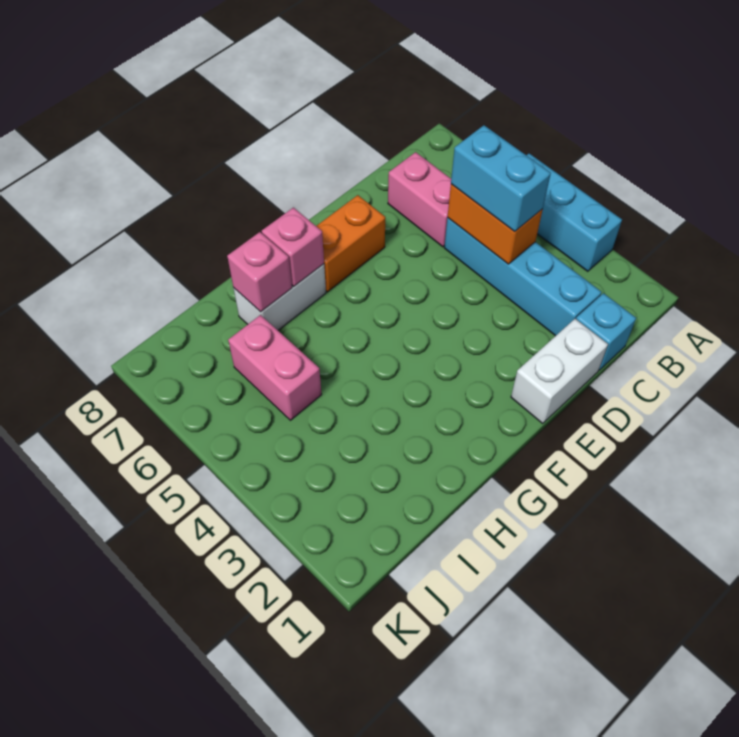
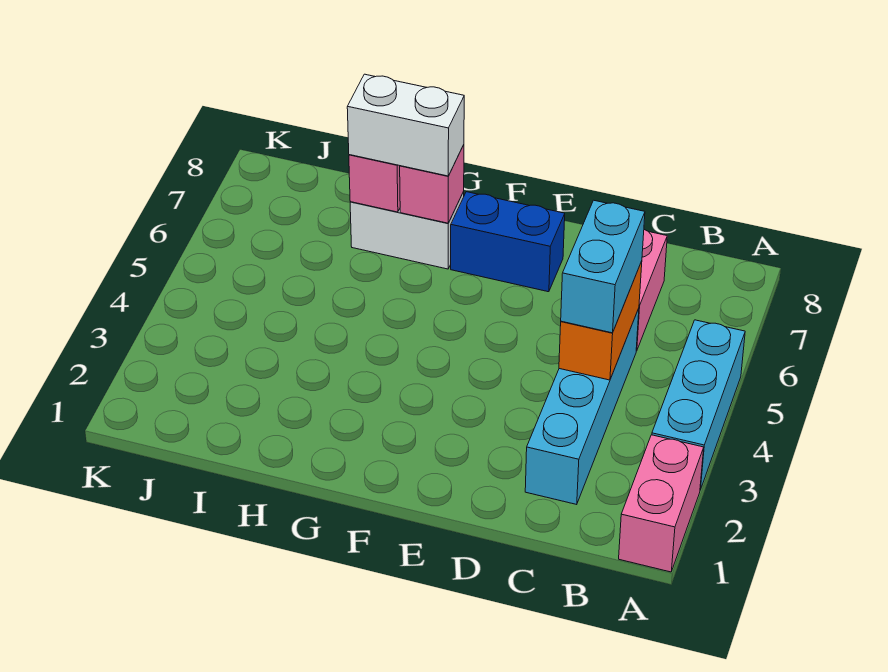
cyan brick C1 level 1 -> none
white brick D1:E1 level 1 -> white brick G7:H7 level 3
orange brick E7:F7 level 1 -> blue brick E7:F7 level 1
pink brick I5:I6 level 1 -> pink brick A1:A2 level 1

